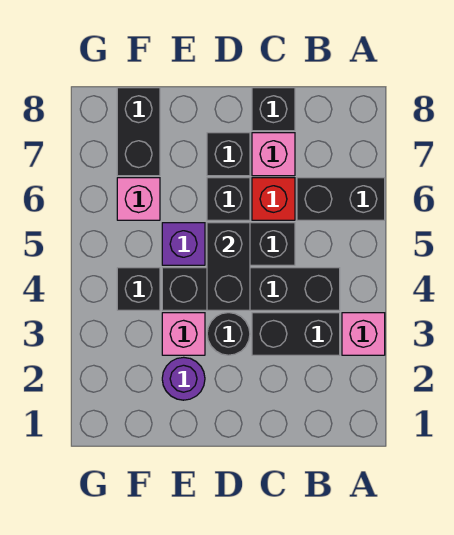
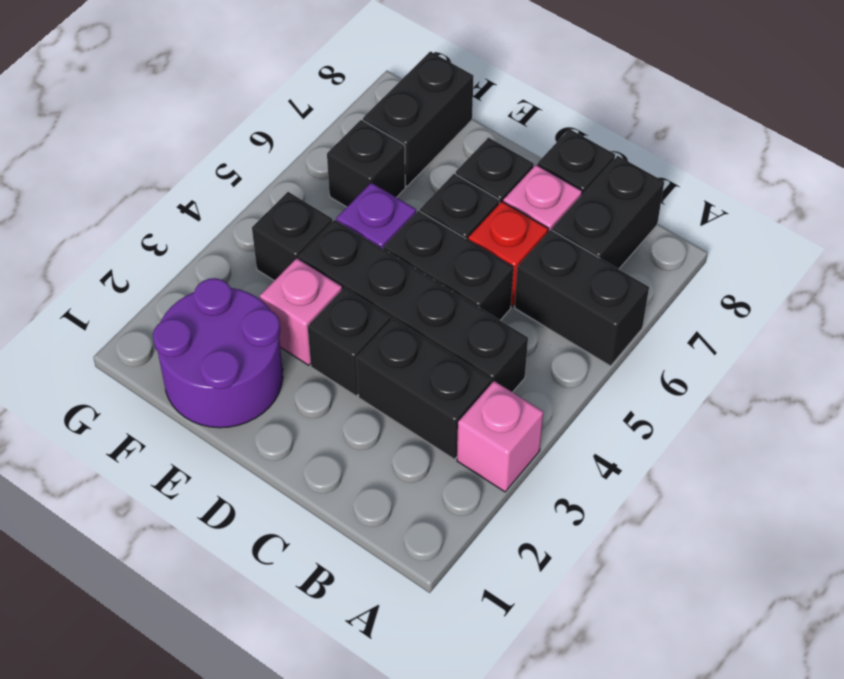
black round brick D3 level 1 -> black brick D3 level 1
black brick D4:D5 level 2 -> black brick B7:B8 level 1
purple round brick E2 level 1 -> purple round brick E1:F2 level 1
pink brick F6 level 1 -> black brick F6 level 1

